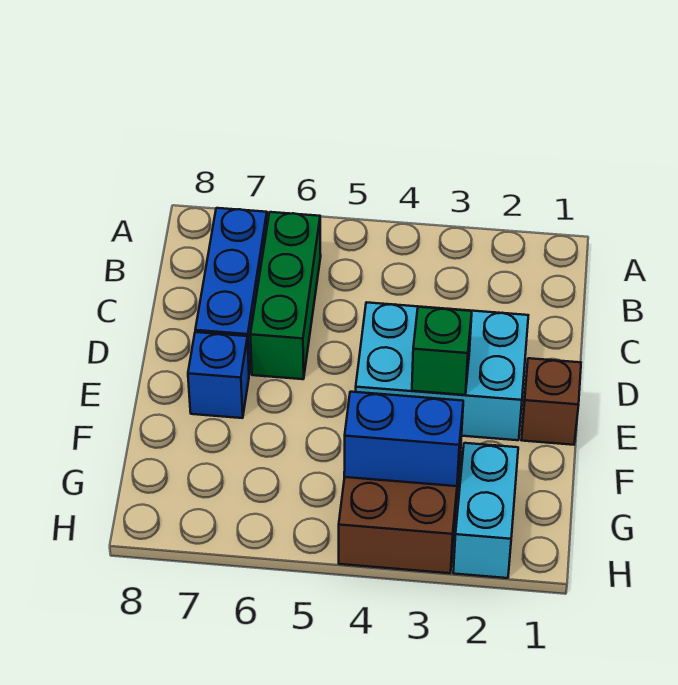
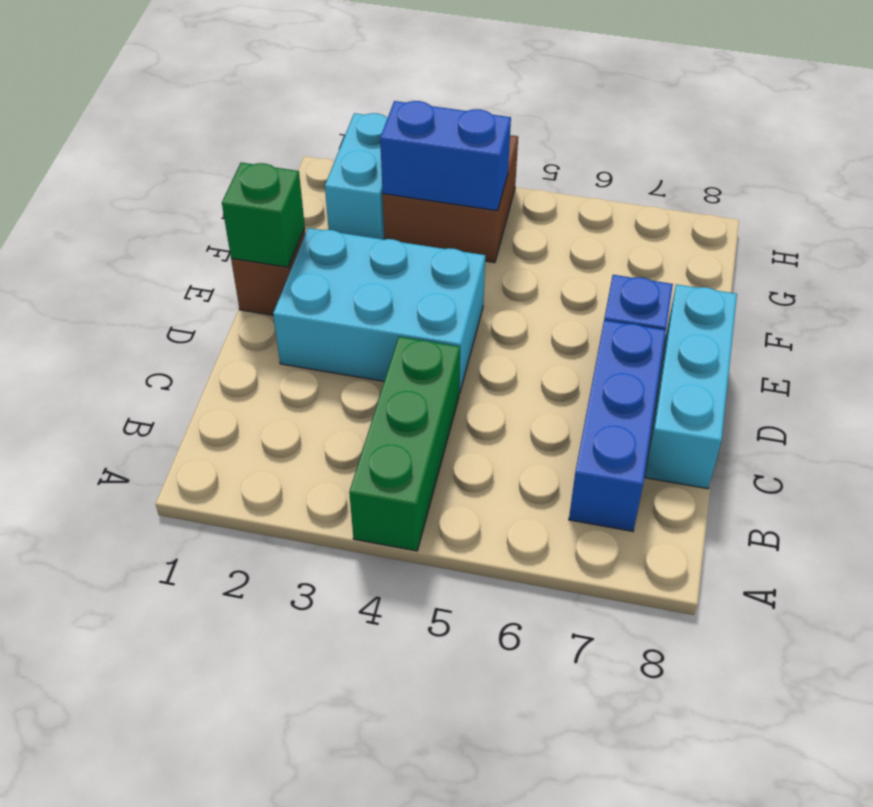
green brick B6:D6 level 1 -> green brick A4:C4 level 1
none -> cyan brick C8:E8 level 1
green brick E3 level 2 -> green brick E1 level 2

